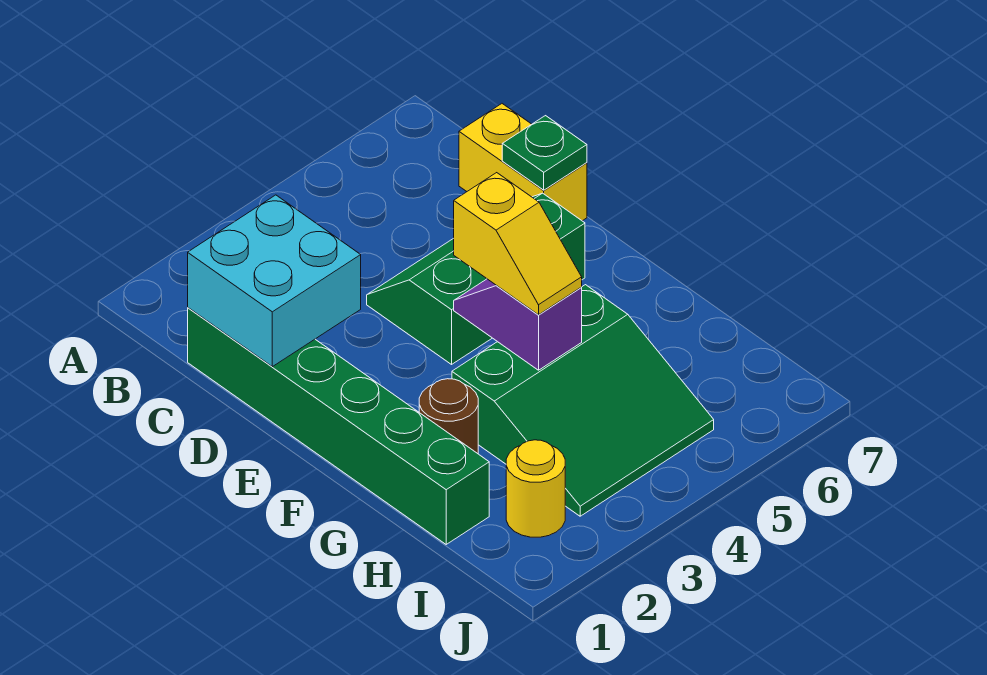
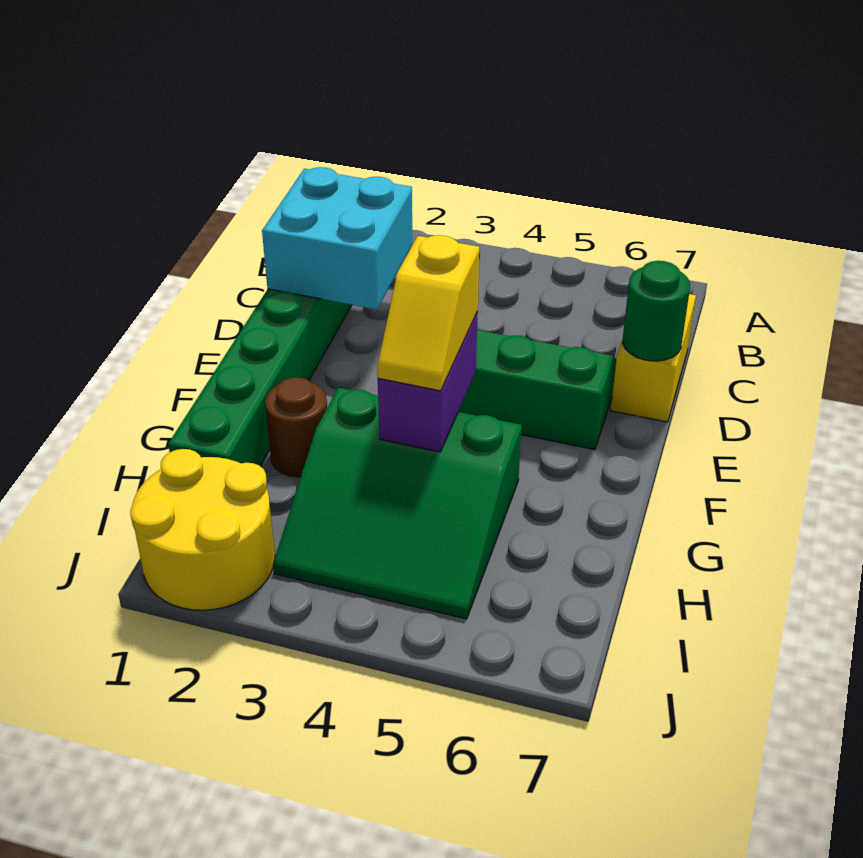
green plate D7 level 2 -> green round brick D7 level 2
purple slope F4:G4 level 2 top G -> purple brick F4:G4 level 2
yellow round brick I2 level 1 -> yellow round brick I1:J2 level 1

